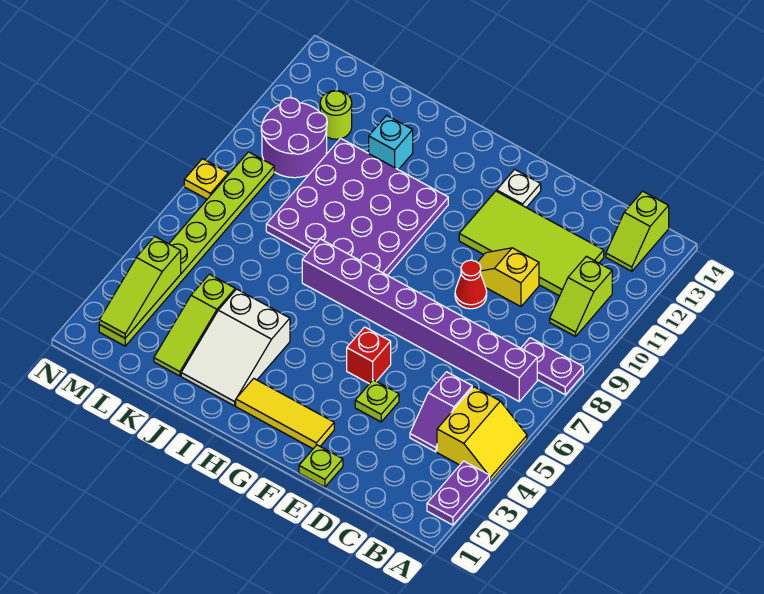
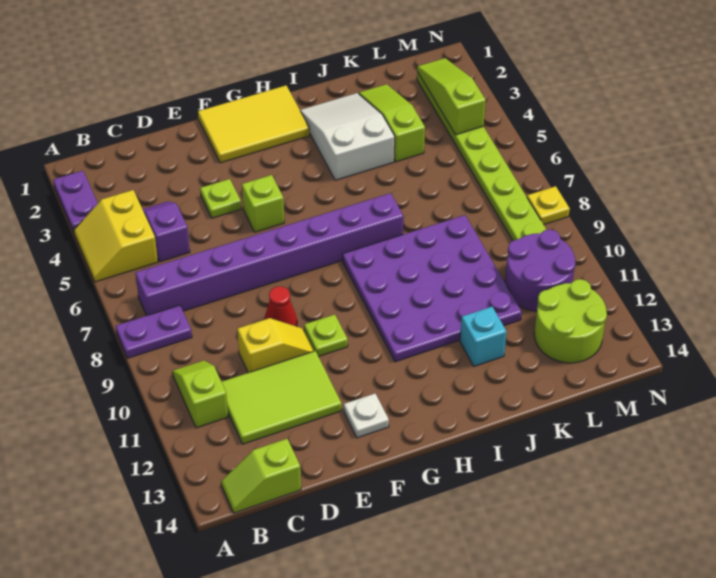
lime slope B13:B14 level 1 top 14 -> lime slope B14:C14 level 1 top C
lime tile C11:F12 level 1 -> lime tile C11:E12 level 1
lime plate E1 level 1 -> lime plate F10 level 1
yellow tile F2:H2 level 1 -> yellow tile F1:H2 level 1
red brick F5 level 1 -> lime brick F5 level 1
lime round brick L12 level 1 -> lime round brick L12:M13 level 1

